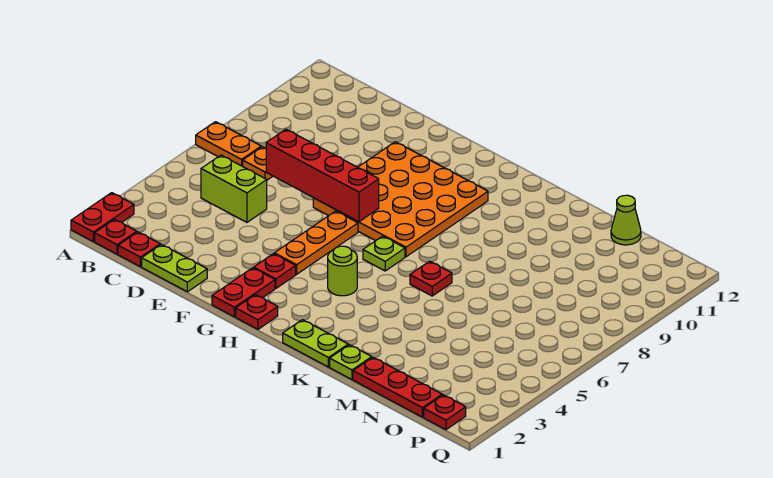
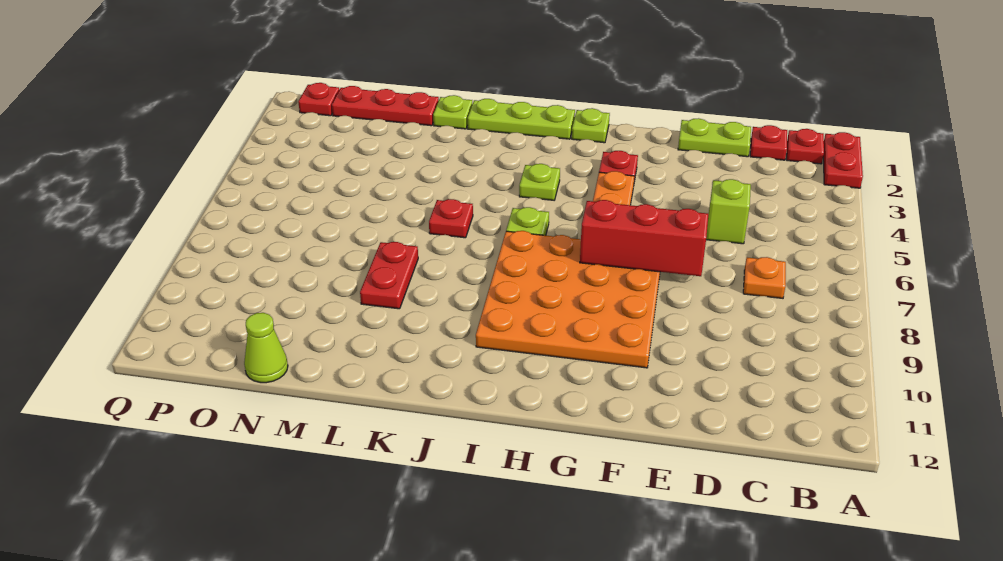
orange plate A7:B7 level 1 -> none
lime brick C5:D5 level 1 -> lime brick D5 level 1
red brick D7:G7 level 2 -> red brick E7:G7 level 2
red plate G1:G2 level 1 -> red plate L8:L9 level 1
red plate H1 level 1 -> lime plate H1 level 1
lime round brick I4 level 1 -> lime plate I4 level 1
lime plate J1:K1 level 1 -> lime plate I1:K1 level 1

